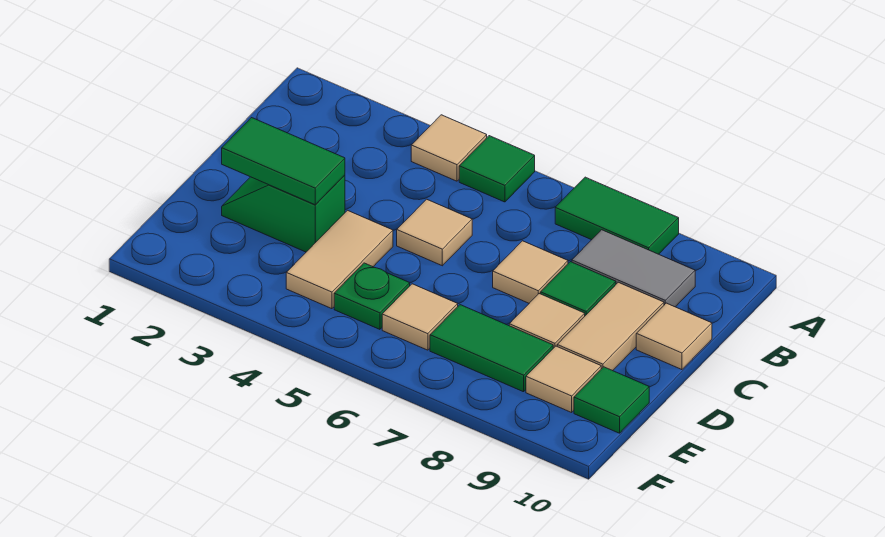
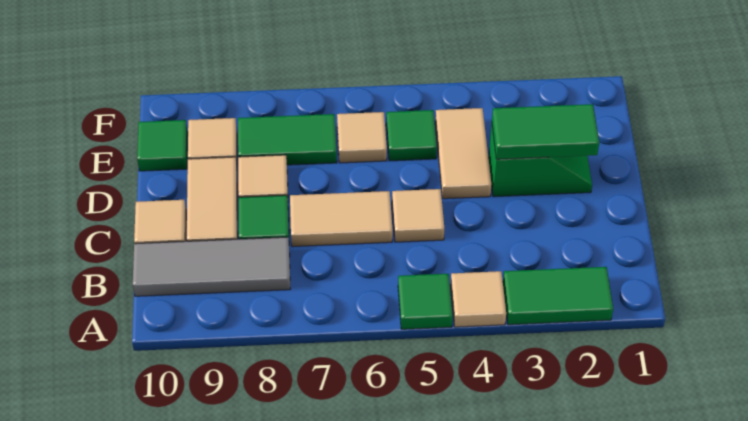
green tile A7:A8 level 1 -> green tile A2:A3 level 1
grey tile B8:B9 level 1 -> grey tile B8:B10 level 1
tan tile C7 level 1 -> tan tile C6:C7 level 1
green plate E5 level 1 -> green tile E5 level 1

